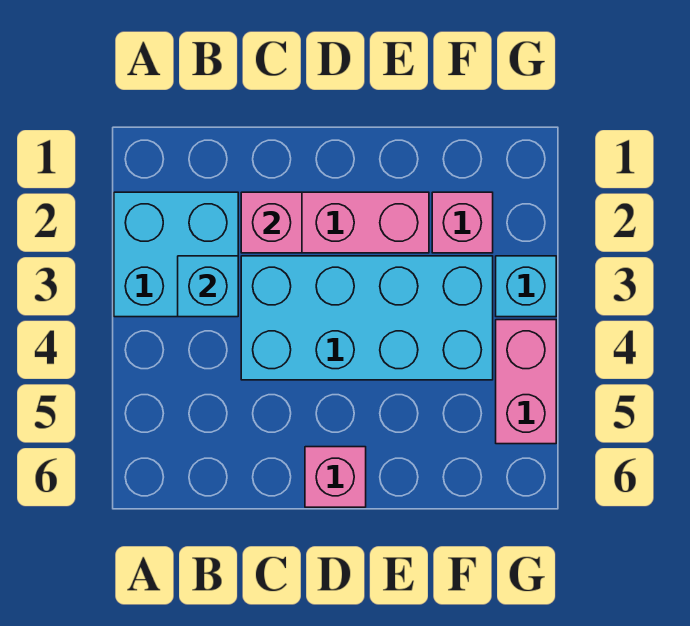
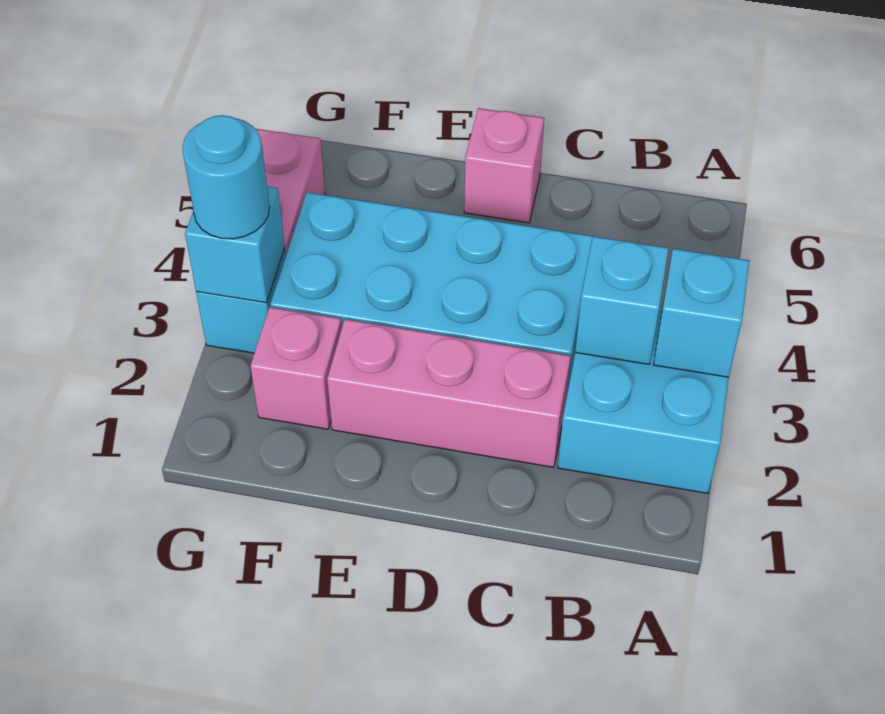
none -> cyan brick A3 level 2
pink brick C2 level 2 -> none
none -> cyan brick G3 level 2
none -> cyan round brick G3 level 3

